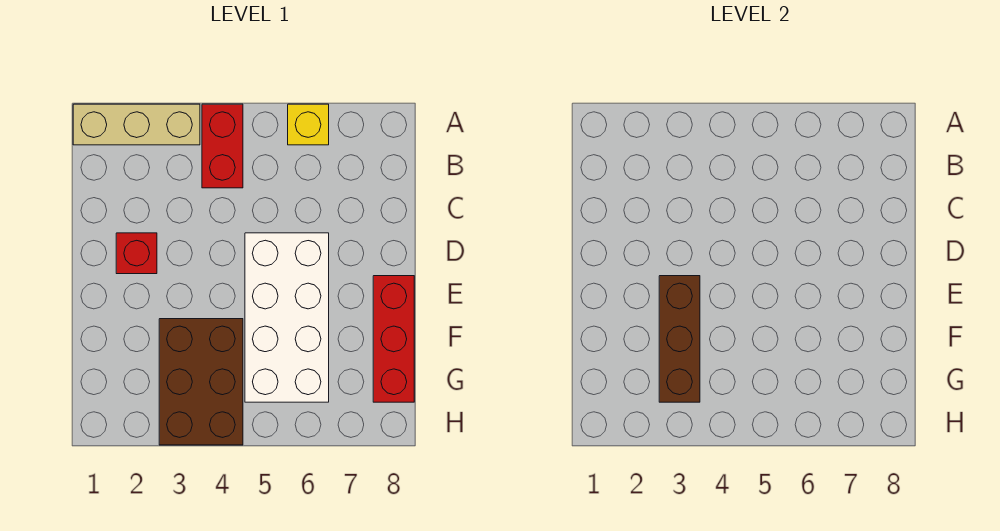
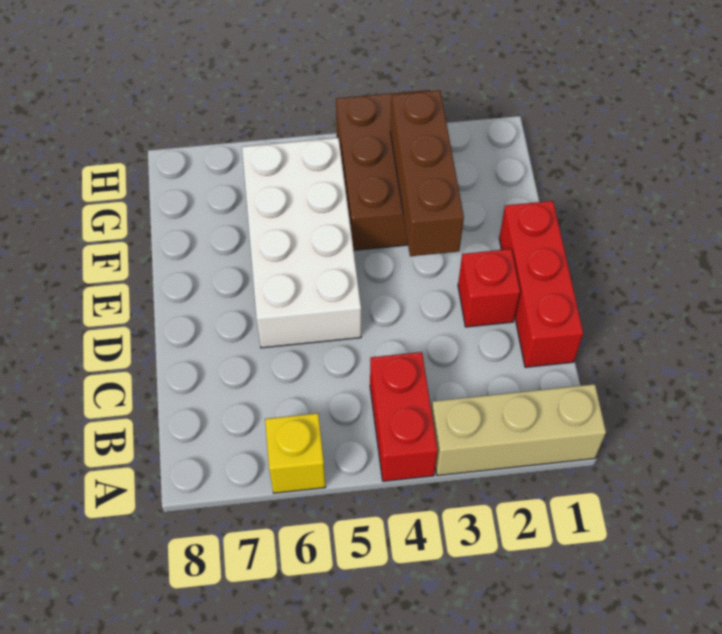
red brick E8:G8 level 1 -> red brick C1:E1 level 1

